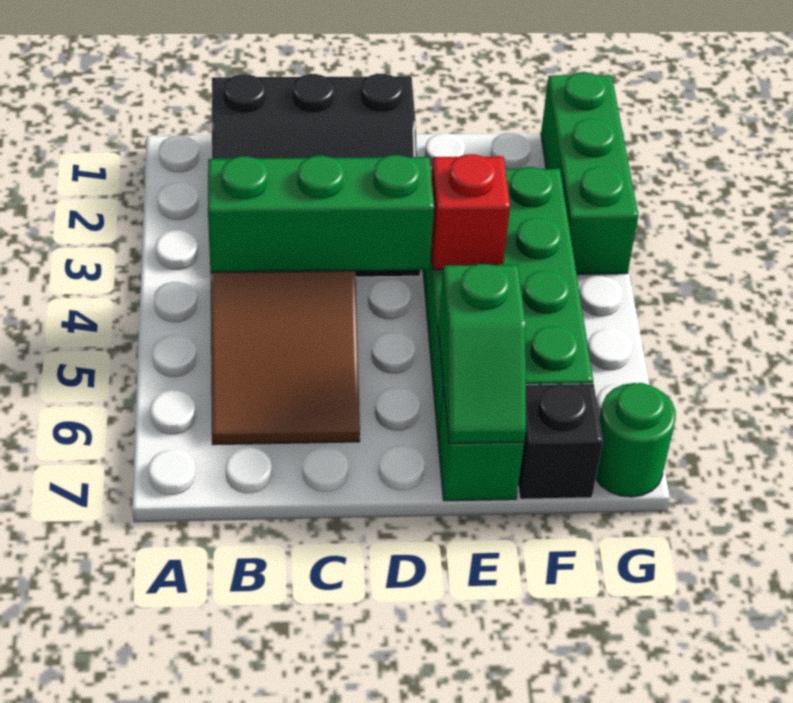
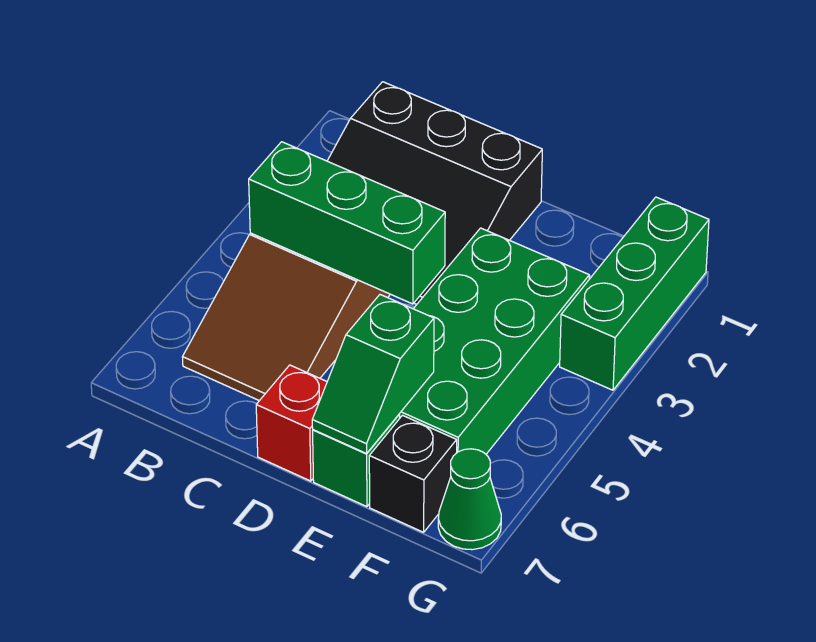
red brick E4 level 2 -> red brick D7 level 1
green round brick G7 level 1 -> green cone G7 level 1

